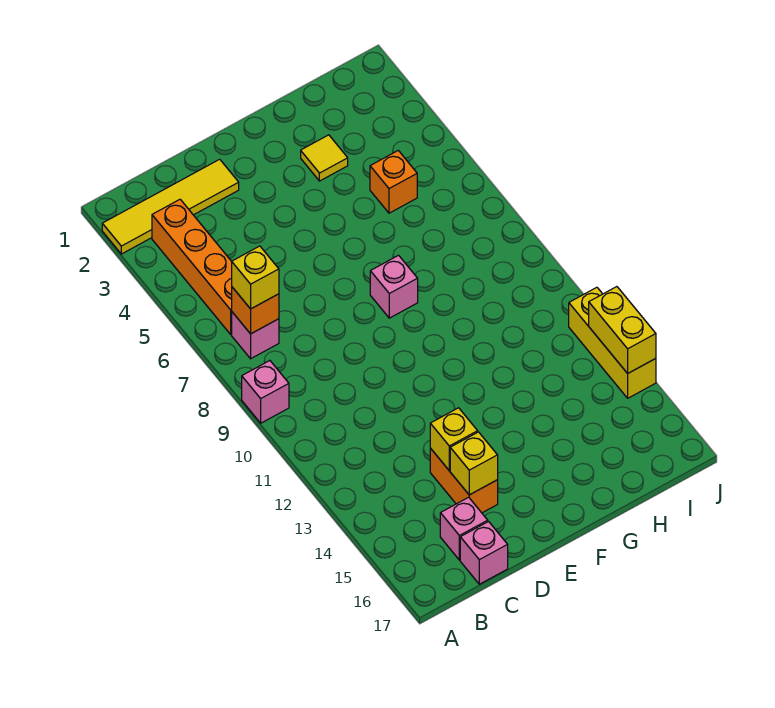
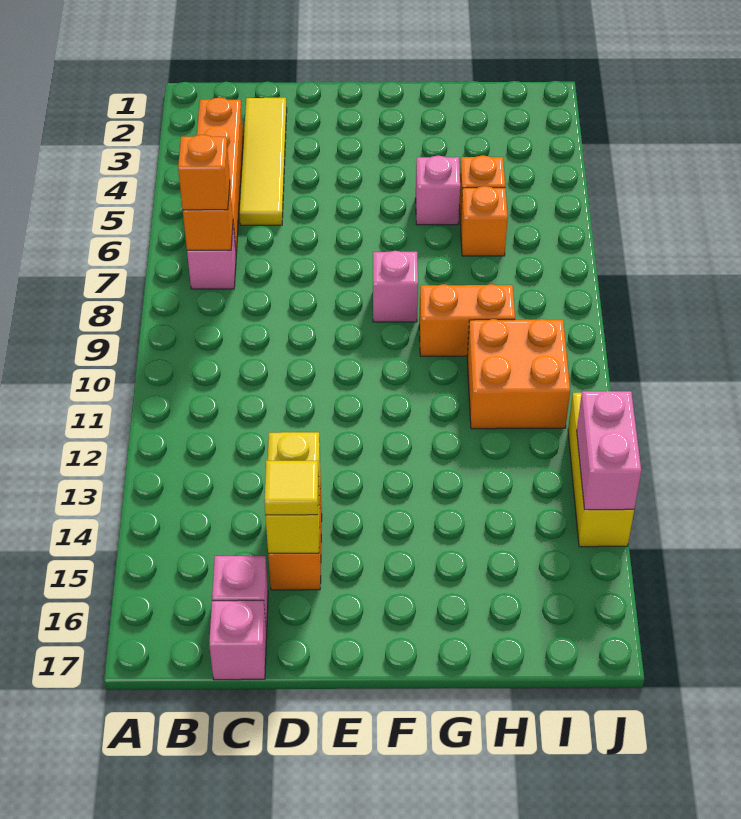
yellow tile A2:D2 level 1 -> yellow tile C2:C5 level 1
pink brick A9 level 1 -> pink brick G5 level 1
yellow brick B7 level 3 -> orange brick B7 level 3
yellow tile G3 level 1 -> yellow tile D15 level 3
none -> orange brick G9:H9 level 1
none -> orange brick H6 level 1
none -> orange brick H10:I11 level 1
yellow brick J13:J14 level 2 -> pink brick J13:J14 level 2

